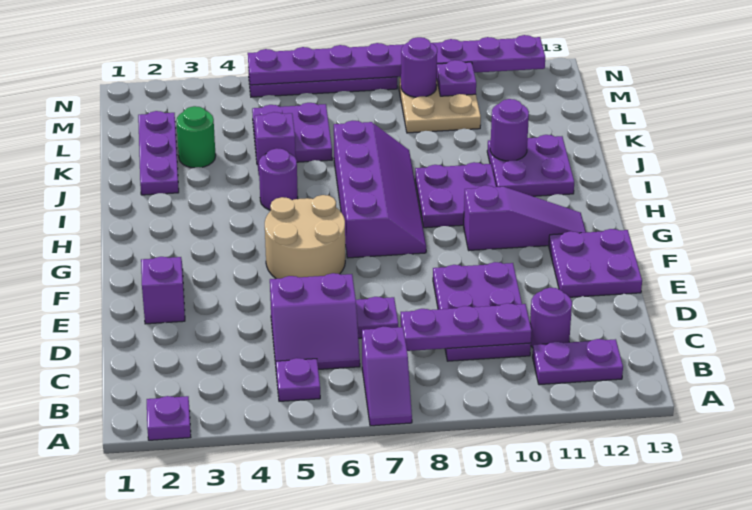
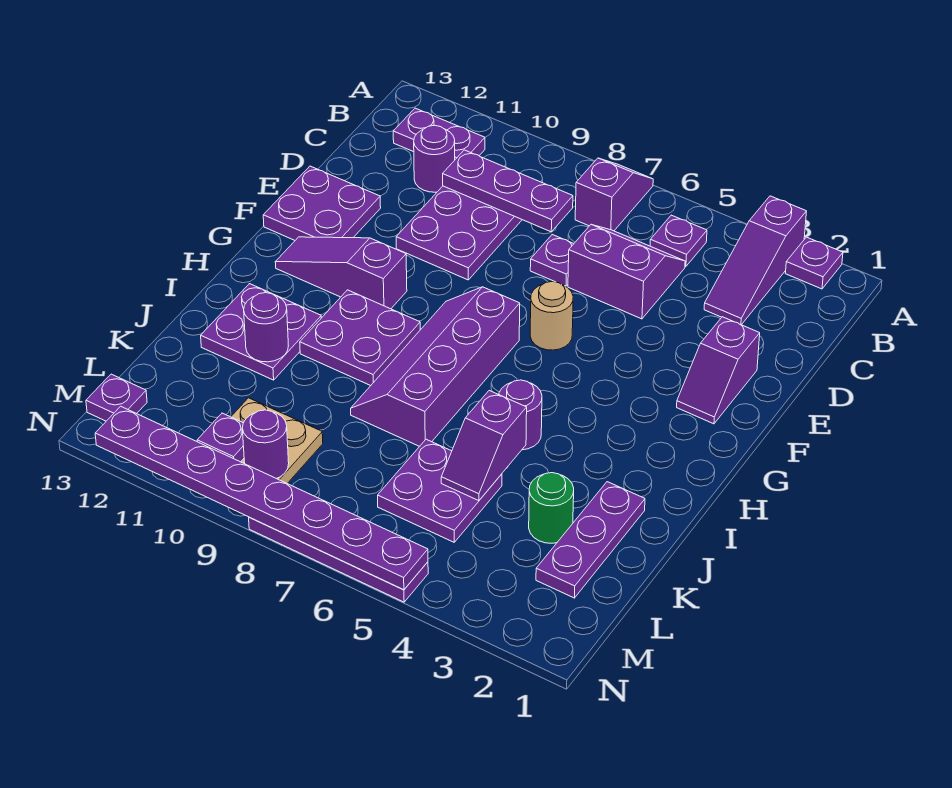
none -> purple slope A3:C3 level 1 top A
tan round brick F5:G6 level 1 -> tan round brick F6 level 1
none -> purple plate M13 level 1

